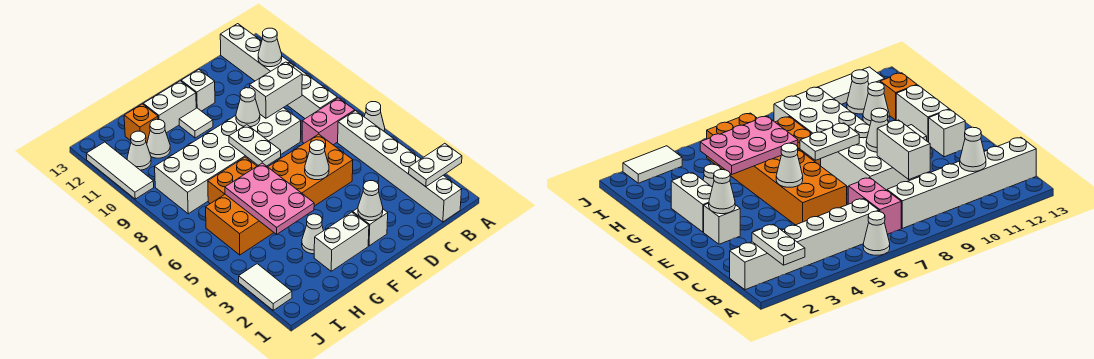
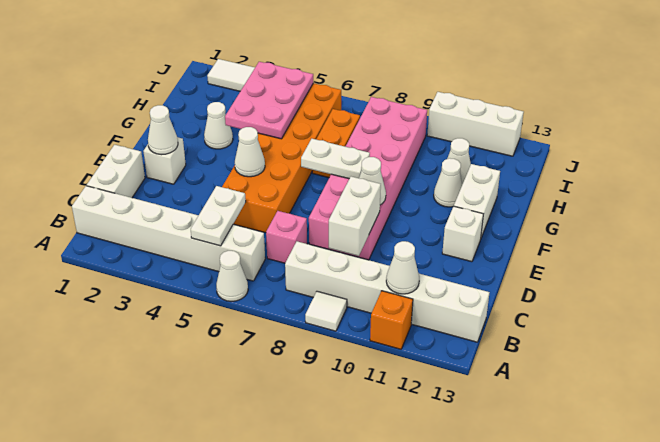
white plate A2:B2 level 2 -> white plate B5:C5 level 2
pink brick B7:C7 level 1 -> pink brick C7 level 1
white brick D8:I9 level 1 -> pink brick D8:I9 level 1
white brick F2:G2 level 1 -> white brick C1:D1 level 1
white tile F11 level 1 -> white tile A9 level 1
pink plate G4:H6 level 2 -> pink plate G4:I5 level 2
orange brick H12 level 1 -> orange brick A11 level 1
white cone I11 level 1 -> white cone G11 level 1
white tile J10:J12 level 1 -> white brick J10:J12 level 1

